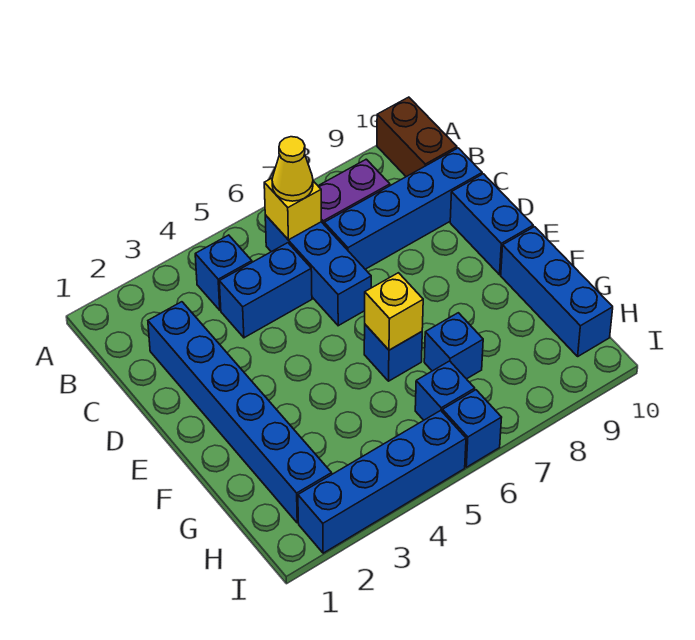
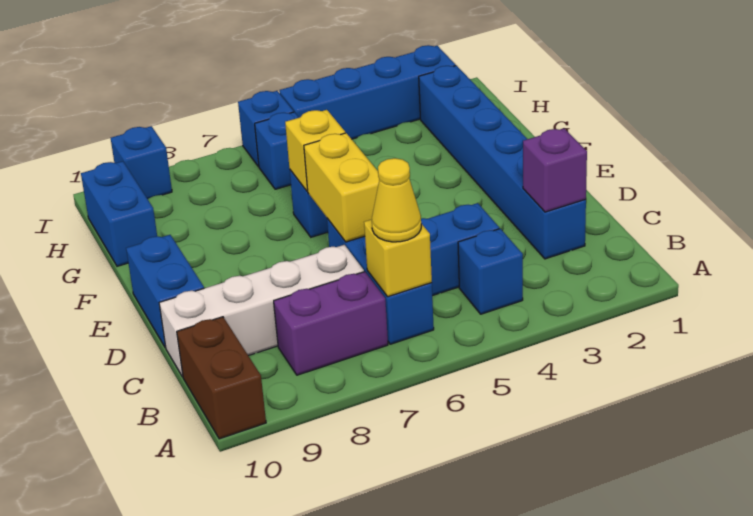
none -> purple brick C2 level 2
blue brick C7:C10 level 1 -> white brick C7:C10 level 1
none -> yellow brick D6:E6 level 2
blue brick F10:H10 level 1 -> blue brick G10:H10 level 1
blue brick G7 level 1 -> blue brick I9 level 1

